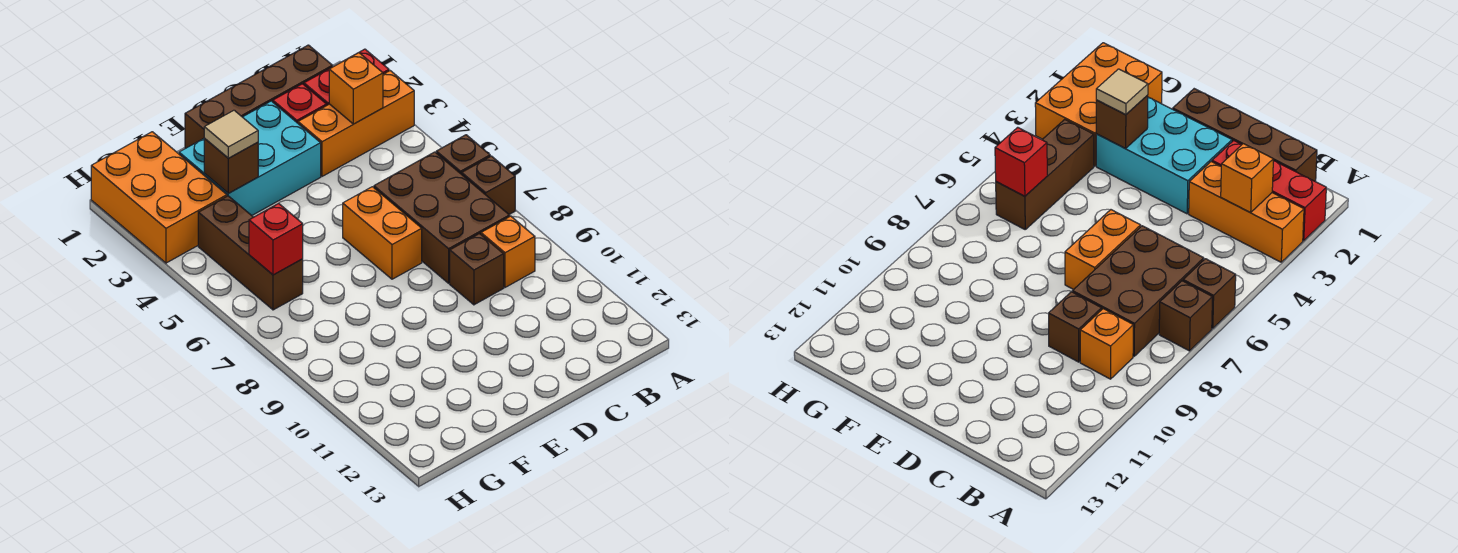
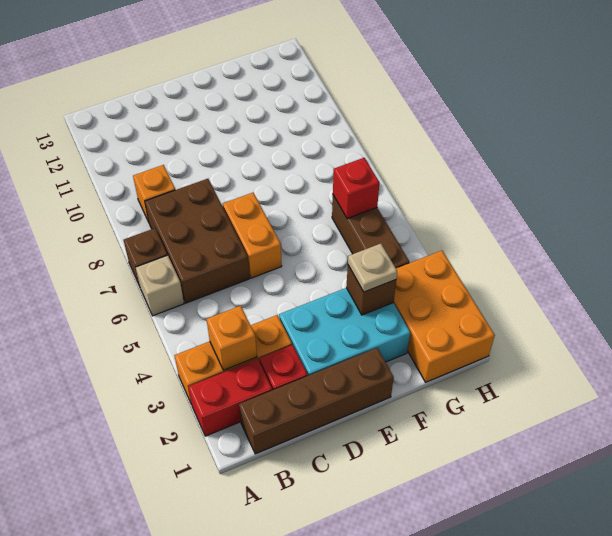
brown brick A6 level 1 -> tan brick A6 level 1
brown brick C9 level 1 -> none
tan tile F3 level 3 -> tan plate F3 level 3

